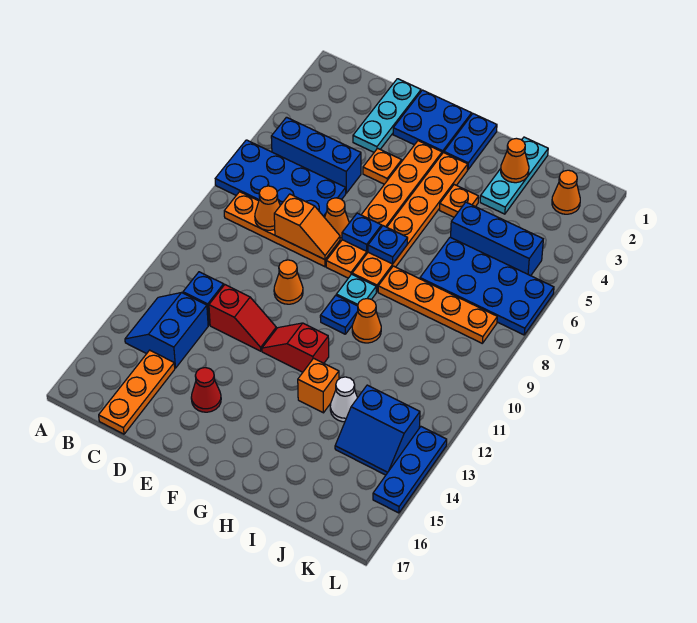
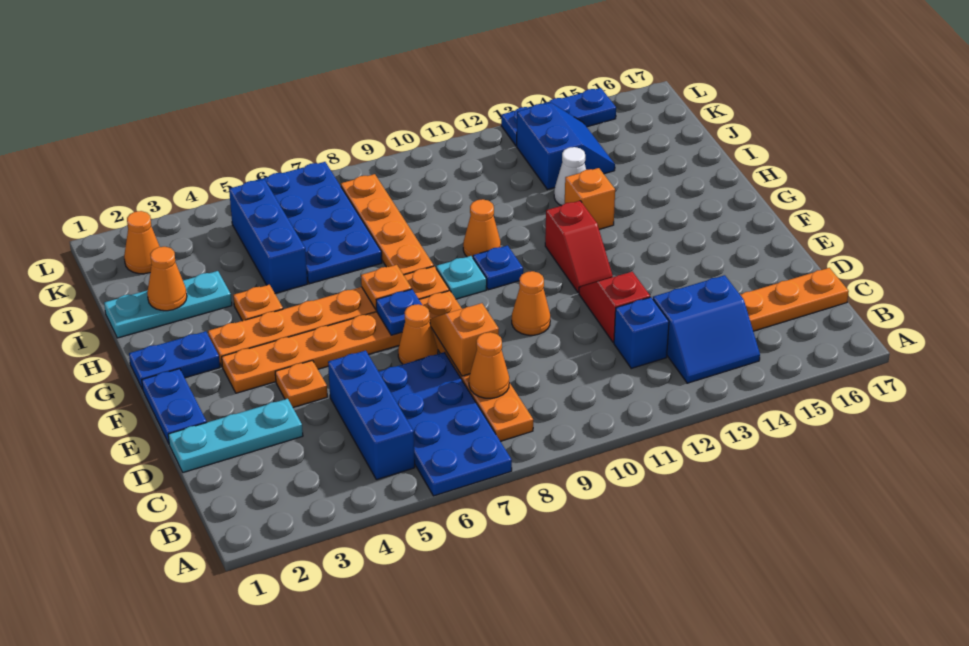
blue plate E1:F2 level 1 -> blue plate E1:F1 level 1
red cone E15 level 1 -> none
blue plate G7 level 2 -> orange plate G7 level 2

